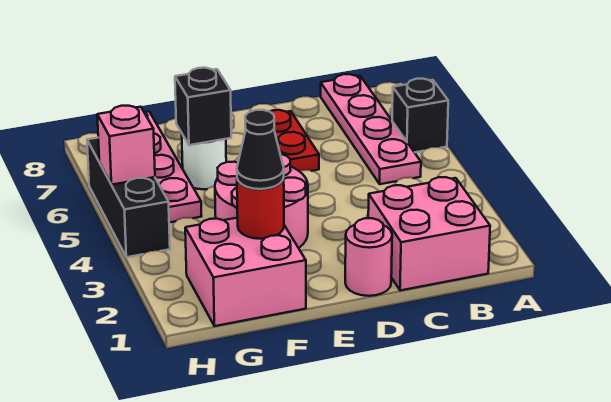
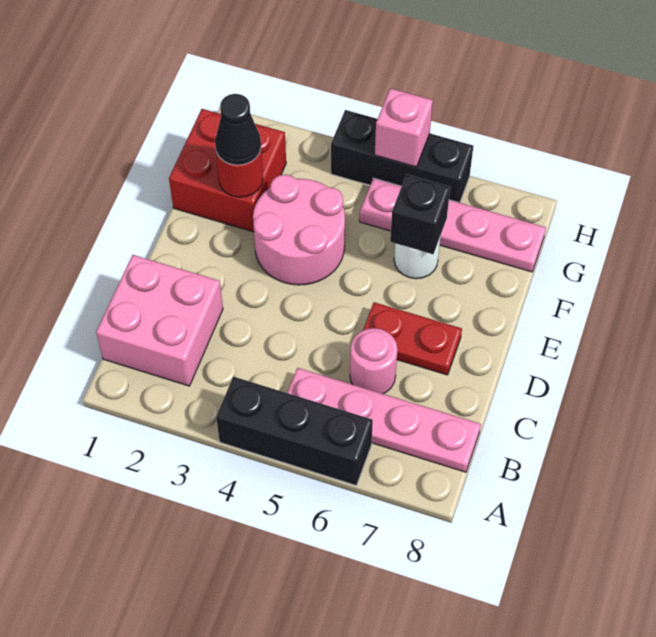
black brick A6 level 1 -> black brick A4:A6 level 1
pink round brick D1 level 1 -> pink round brick C6 level 1
pink brick F1:G2 level 1 -> red brick F1:G2 level 1

